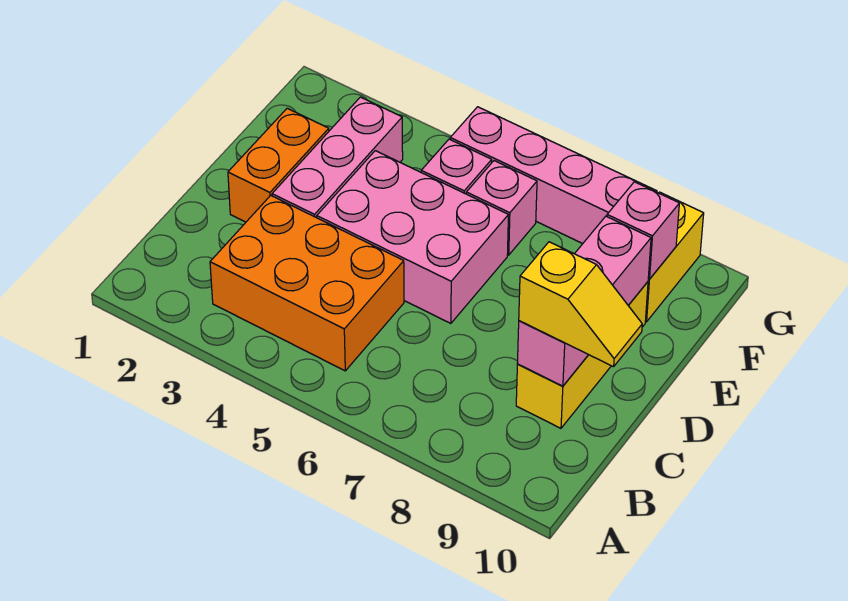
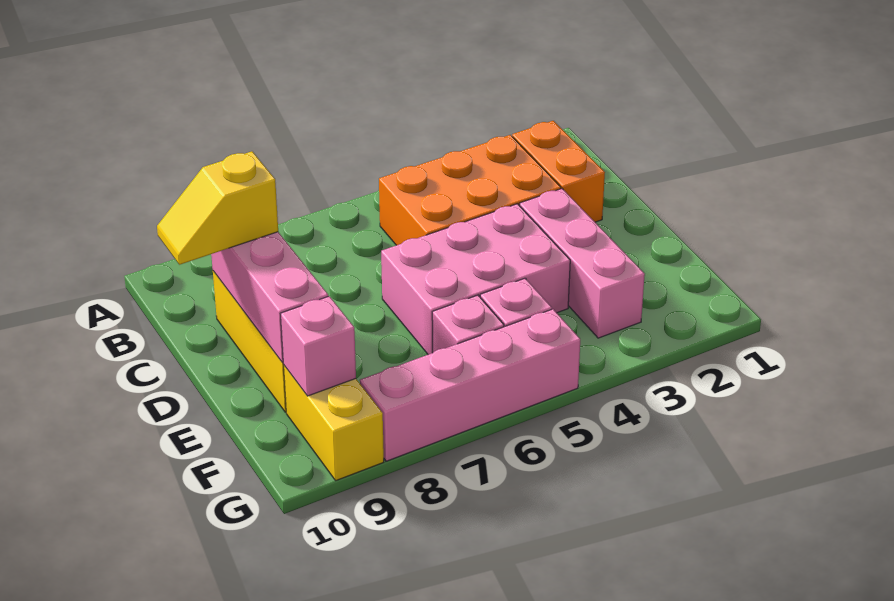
orange brick D2:E2 level 1 -> orange brick B2:C2 level 1

